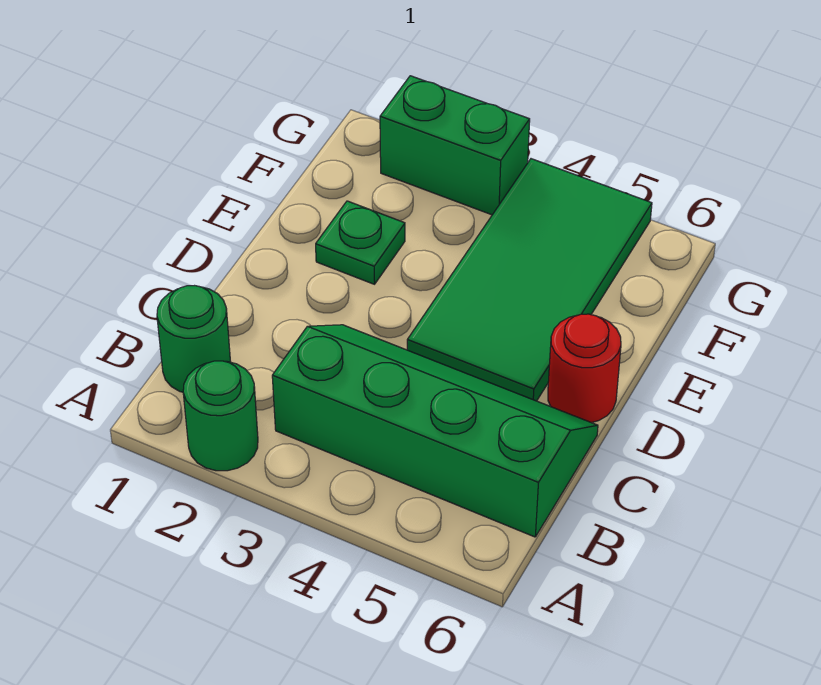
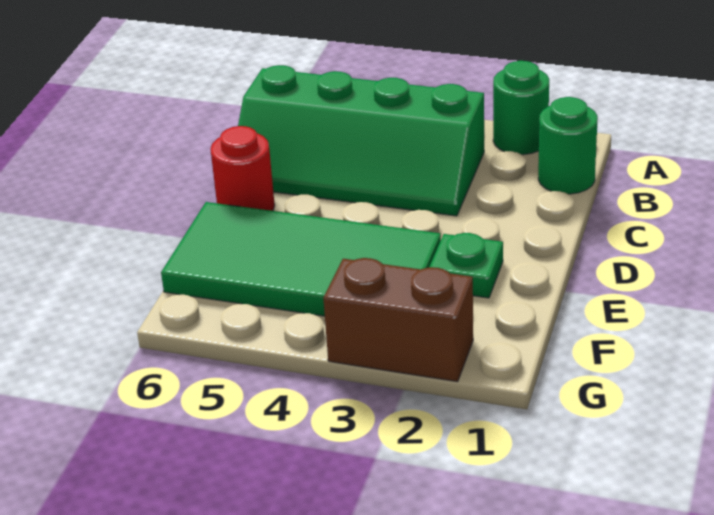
green tile D4:G5 level 1 -> green tile E3:F6 level 1
green brick G2:G3 level 1 -> brown brick G2:G3 level 1

